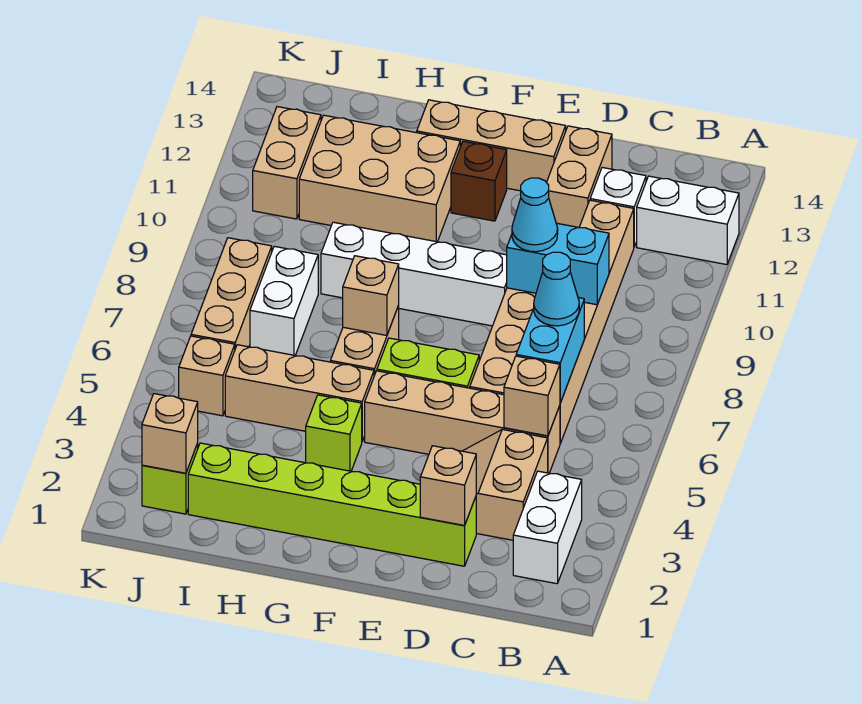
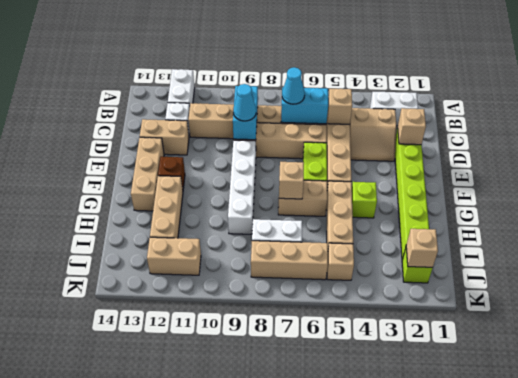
tan brick G11:I12 level 1 -> tan brick G12:I12 level 1

